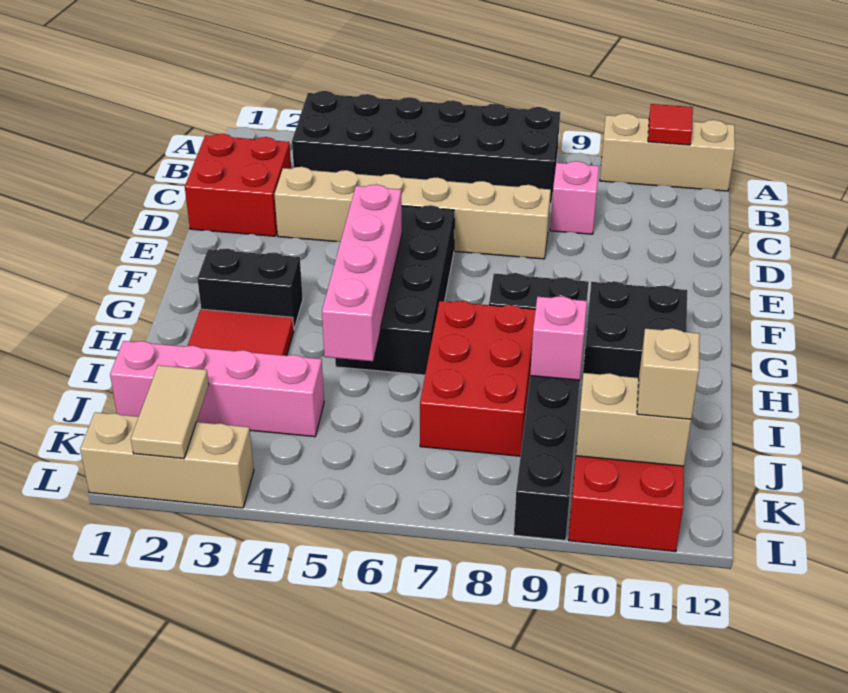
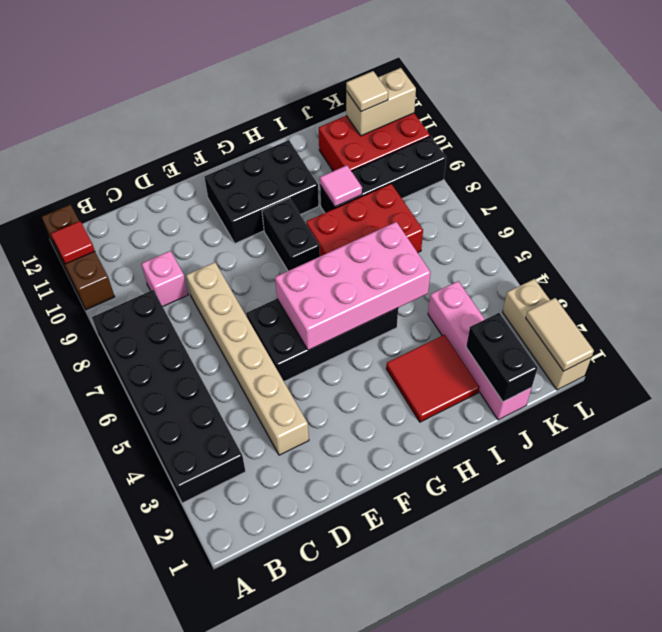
tan brick A10:A12 level 1 -> brown brick A10:A12 level 1
red brick C1:D2 level 1 -> none
pink brick F5:I5 level 2 -> pink brick F5:I6 level 2
black brick G2:G3 level 1 -> black brick J1:J2 level 2
black brick G10:H11 level 1 -> black brick F10:H11 level 1
pink brick I9 level 2 -> pink tile I9 level 2
tan tile K2:L2 level 2 -> tan tile L1:L2 level 2
tan brick K10:K11 level 2 -> tan brick K11:L11 level 2
tan brick K11 level 3 -> tan tile K11 level 3

